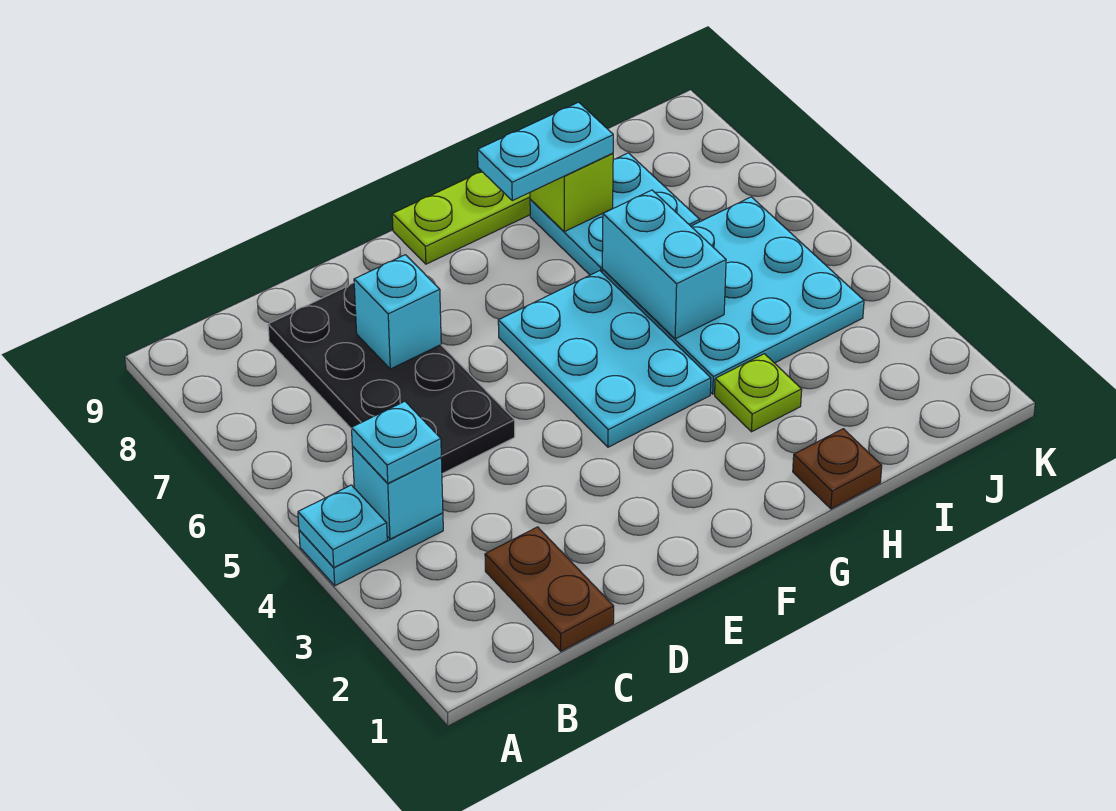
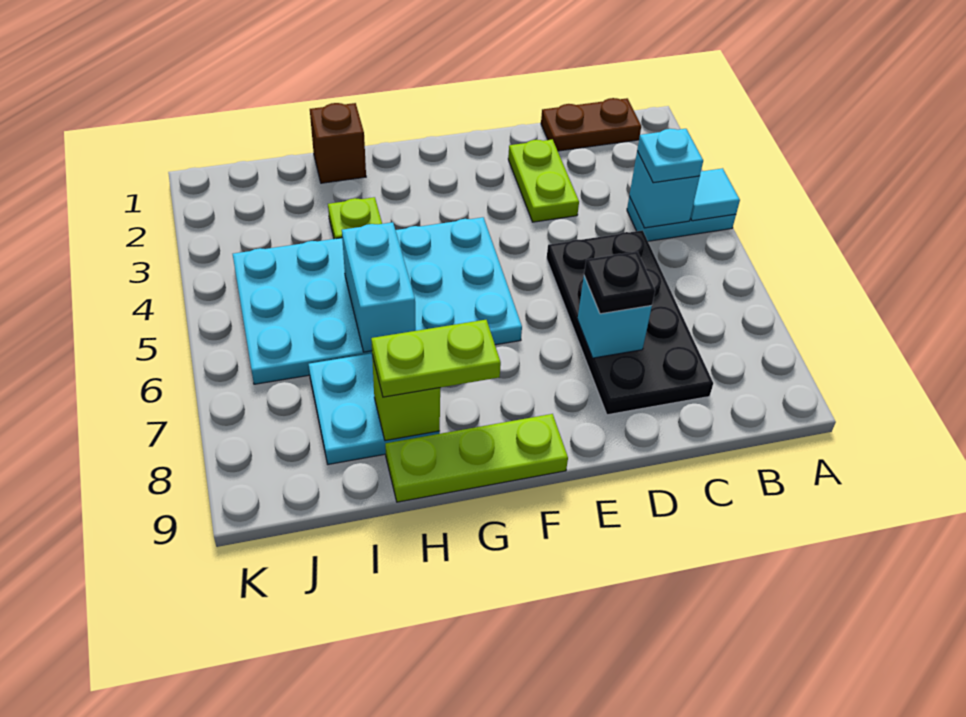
cyan plate A4 level 2 -> cyan tile A4 level 2
brown plate C1:C2 level 1 -> brown plate B1:C1 level 1
none -> lime plate D2:D3 level 1
none -> black plate D7 level 3
cyan plate G8:H8 level 3 -> lime plate G8:H8 level 3
brown plate H1 level 1 -> brown brick H1 level 1

